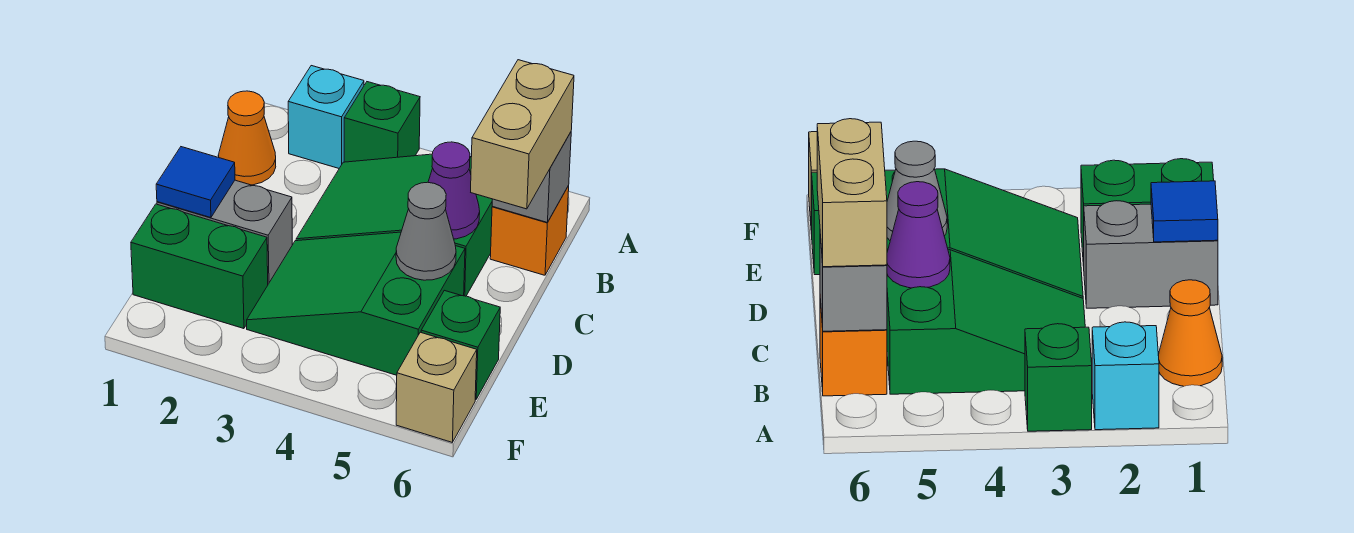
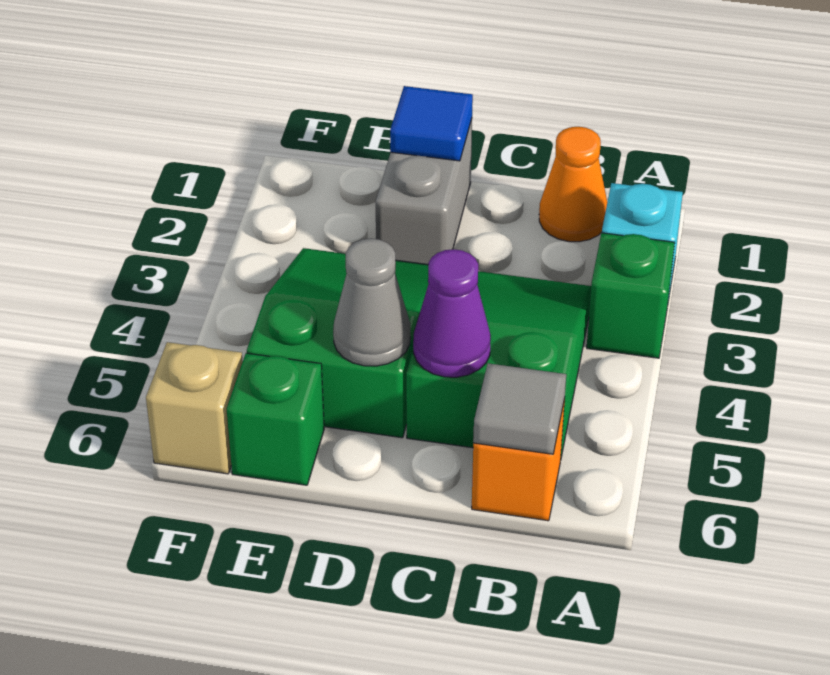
grey brick B6 level 2 -> grey tile B6 level 2
tan brick B6:C6 level 3 -> none
green brick E1:E2 level 1 -> none

